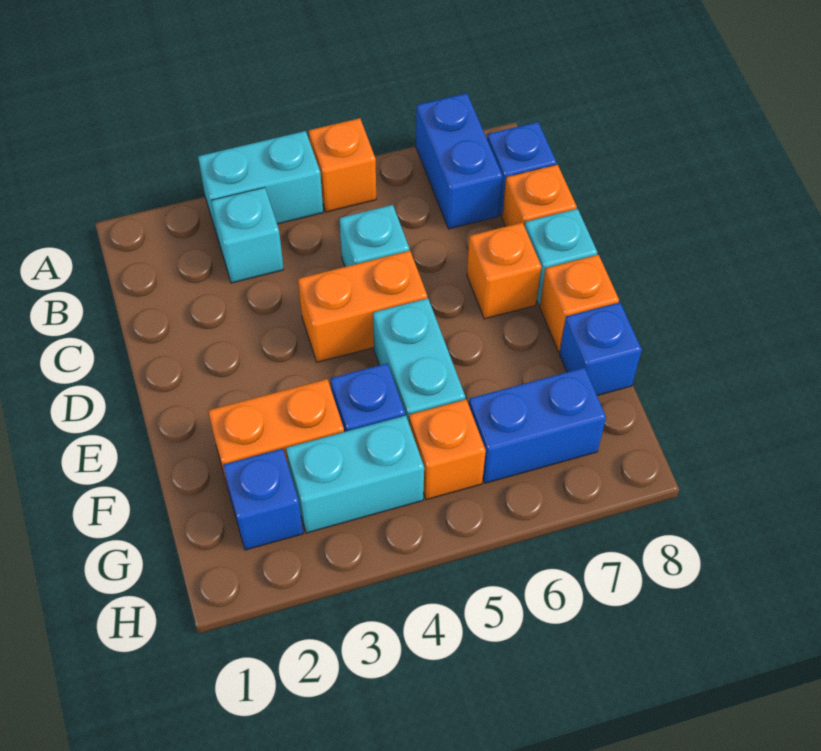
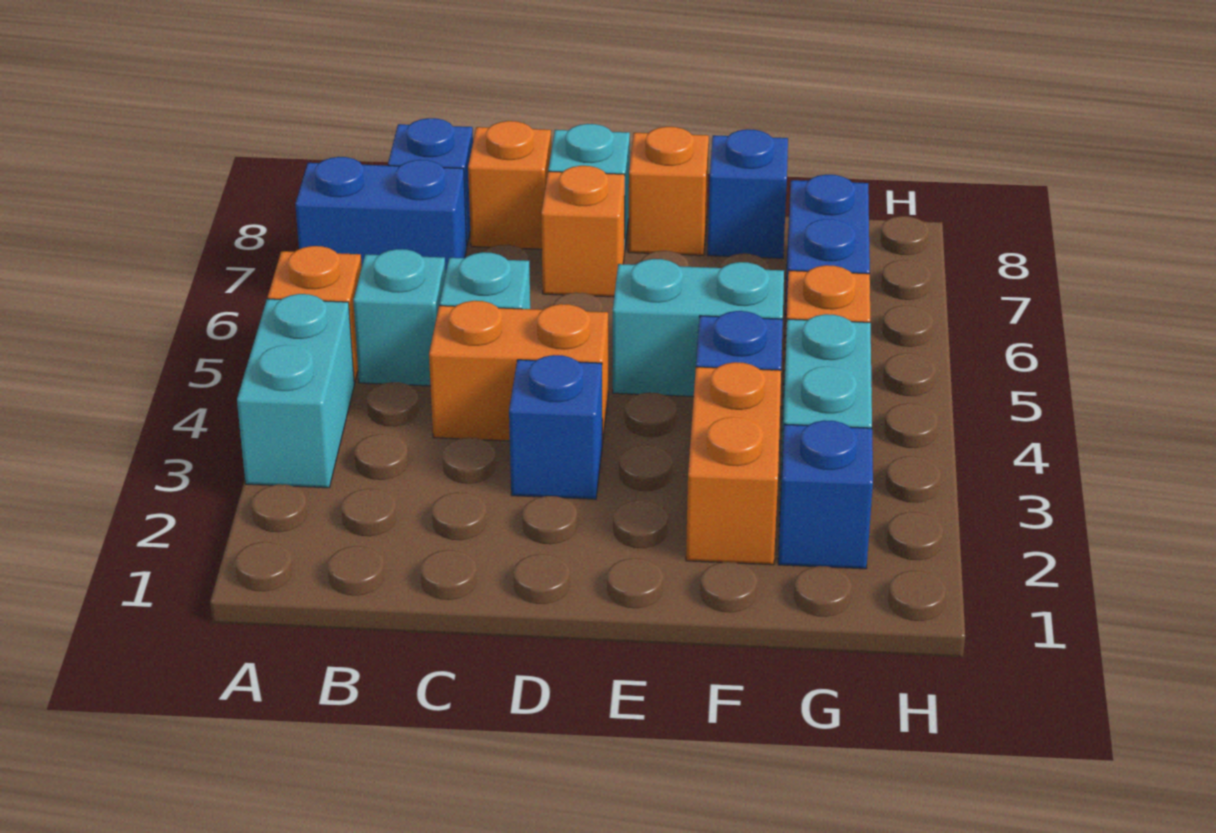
cyan brick B3 level 1 -> cyan brick B5 level 1
none -> blue brick D3 level 1
orange brick D4:D5 level 1 -> orange brick C4:D4 level 1

